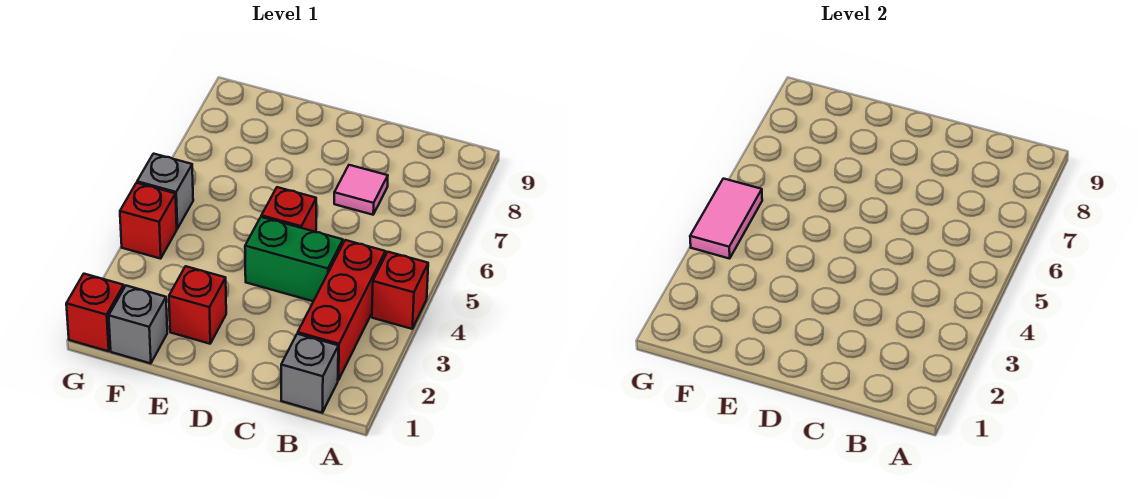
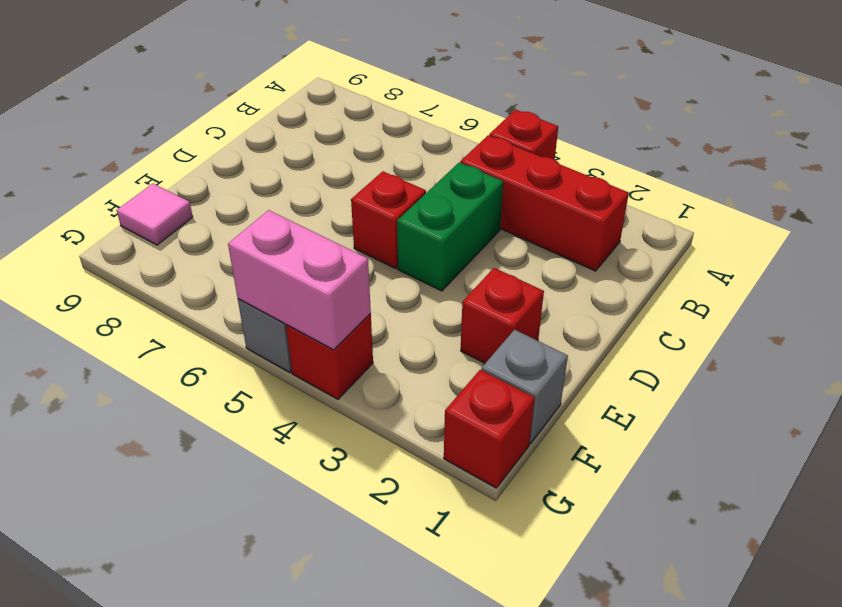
grey brick B1 level 1 -> none
pink tile C7 level 1 -> pink tile F9 level 1
pink tile G4:G5 level 2 -> pink brick G4:G5 level 2

